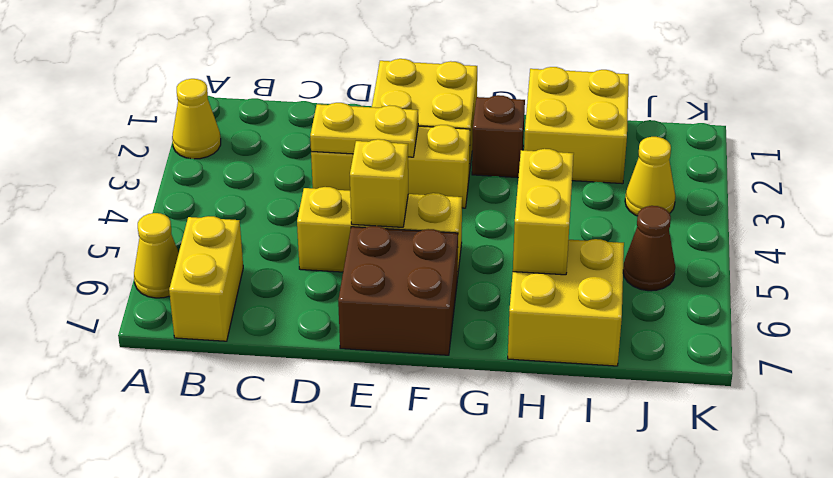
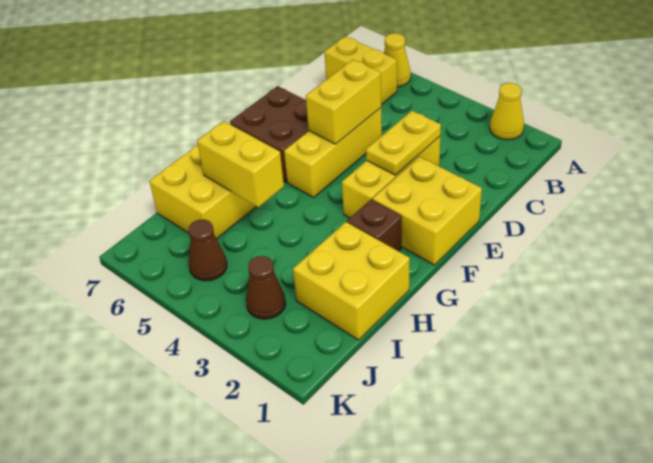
yellow brick E5 level 2 -> yellow brick D5:E5 level 2
yellow cone J3 level 1 -> brown cone J3 level 1

